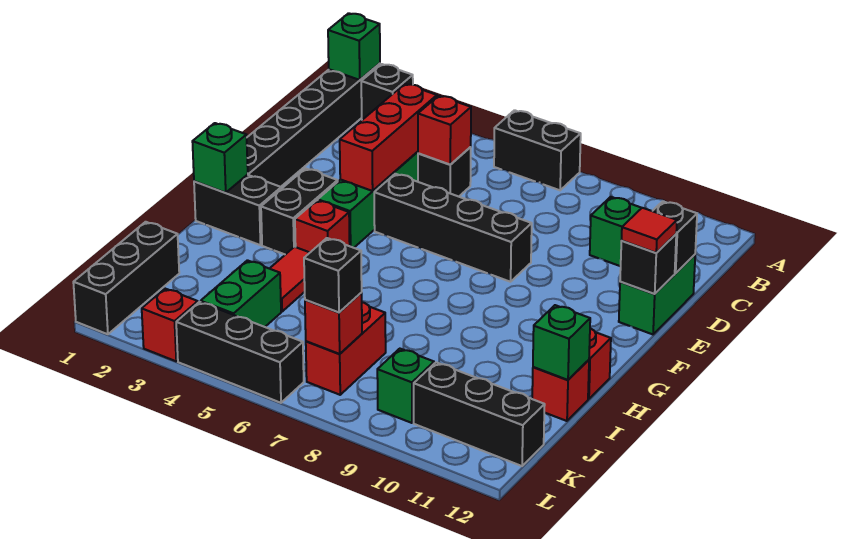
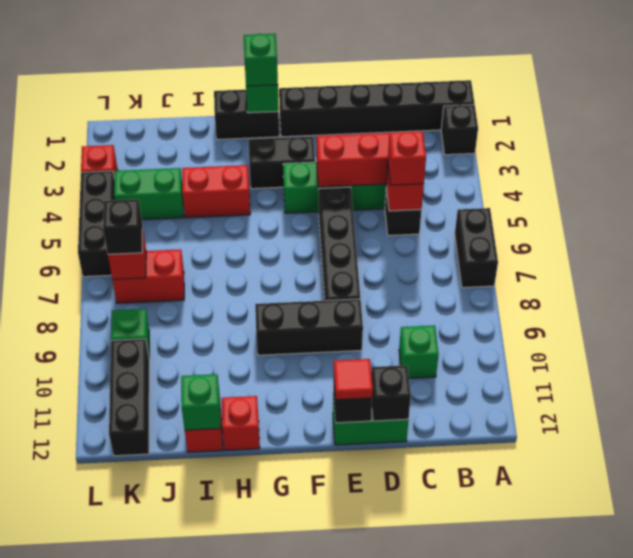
green brick A1 level 2 -> green brick G1 level 3
black brick G1:G2 level 1 -> black brick G1:H1 level 1
red brick G4 level 1 -> red brick C5 level 3
red tile H4:I4 level 1 -> red brick H4:I4 level 1
black brick J1:L1 level 1 -> black brick E9:G9 level 1

